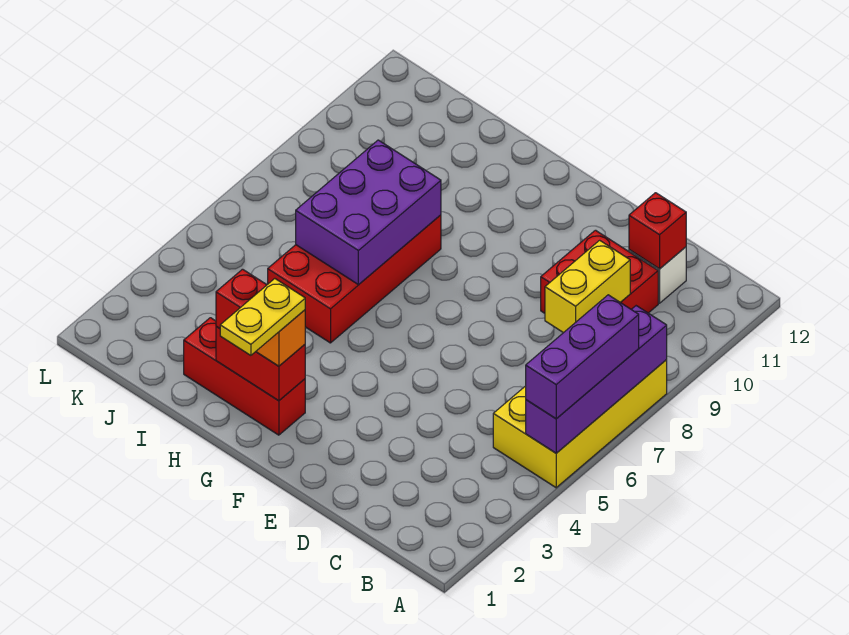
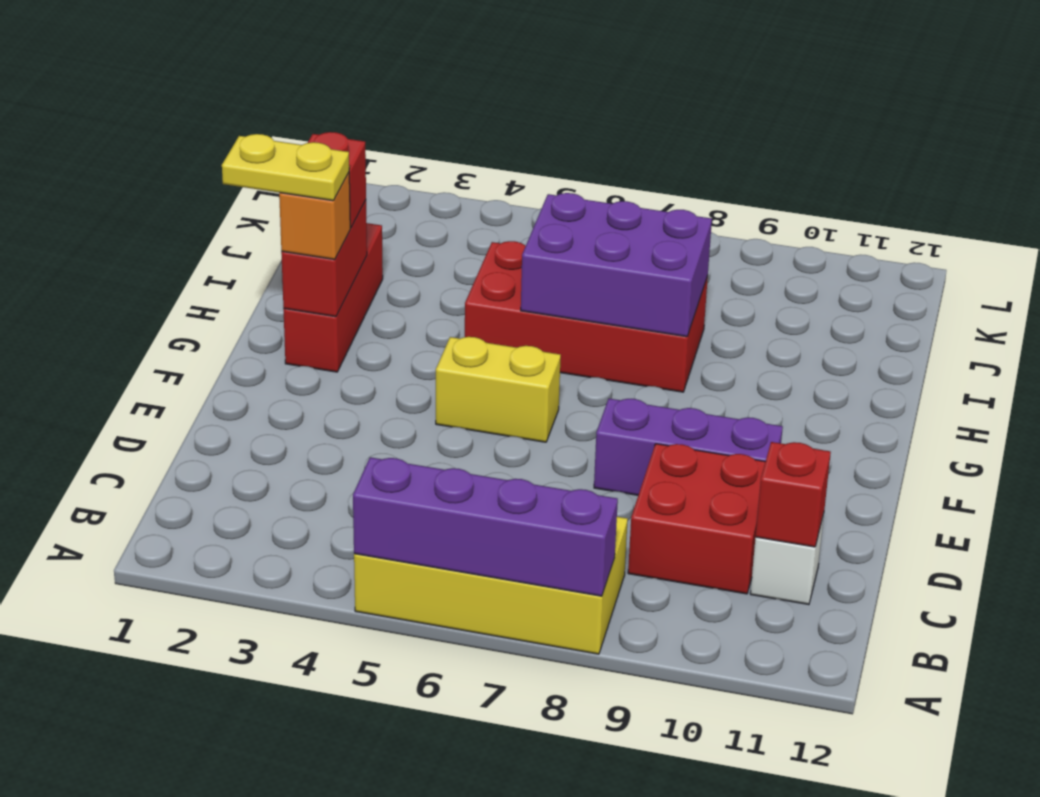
purple brick A5:A7 level 3 -> purple brick E8:E10 level 1
yellow brick C8:C9 level 2 -> yellow brick F5:F6 level 1

